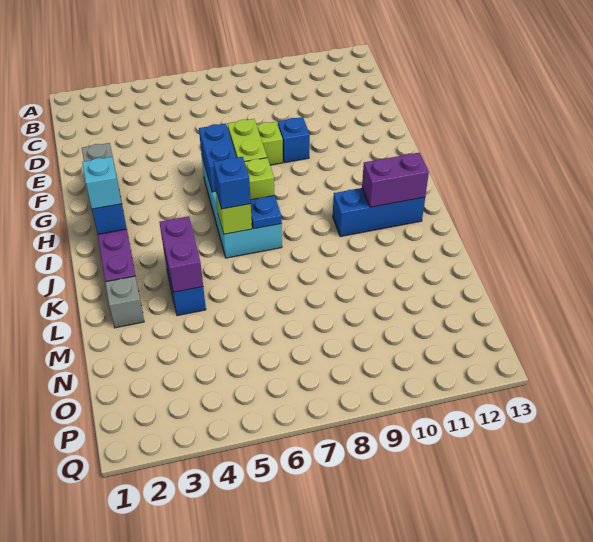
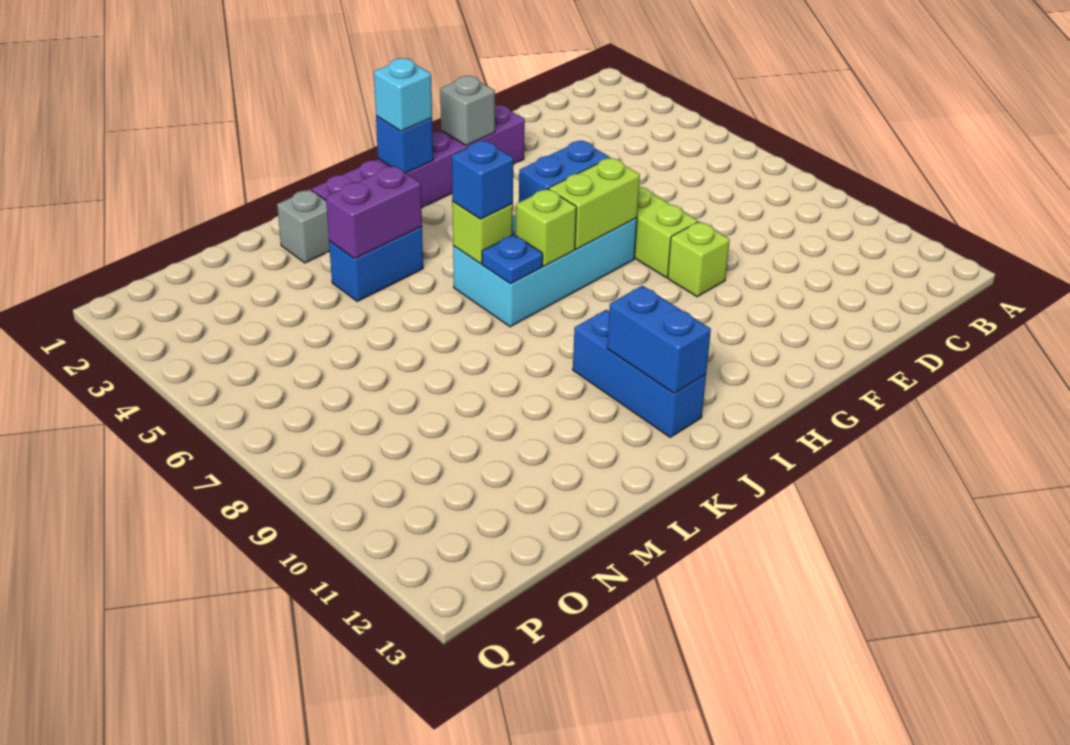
blue brick F9 level 1 -> lime brick F9 level 1
purple brick J11:J12 level 2 -> blue brick J11:J12 level 2

